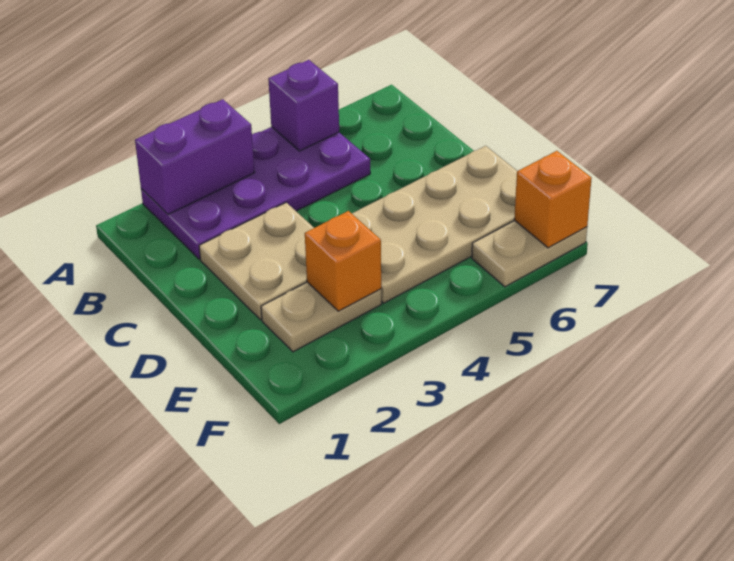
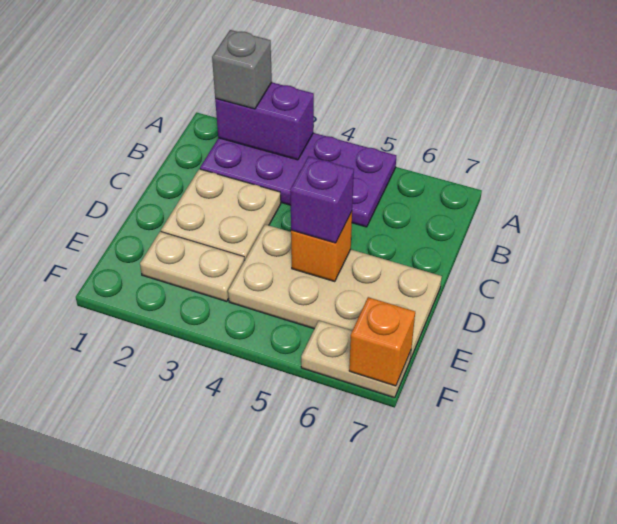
none -> grey brick A2 level 3
purple brick A5 level 2 -> purple brick D5 level 3
orange brick E3 level 2 -> orange brick D5 level 2

